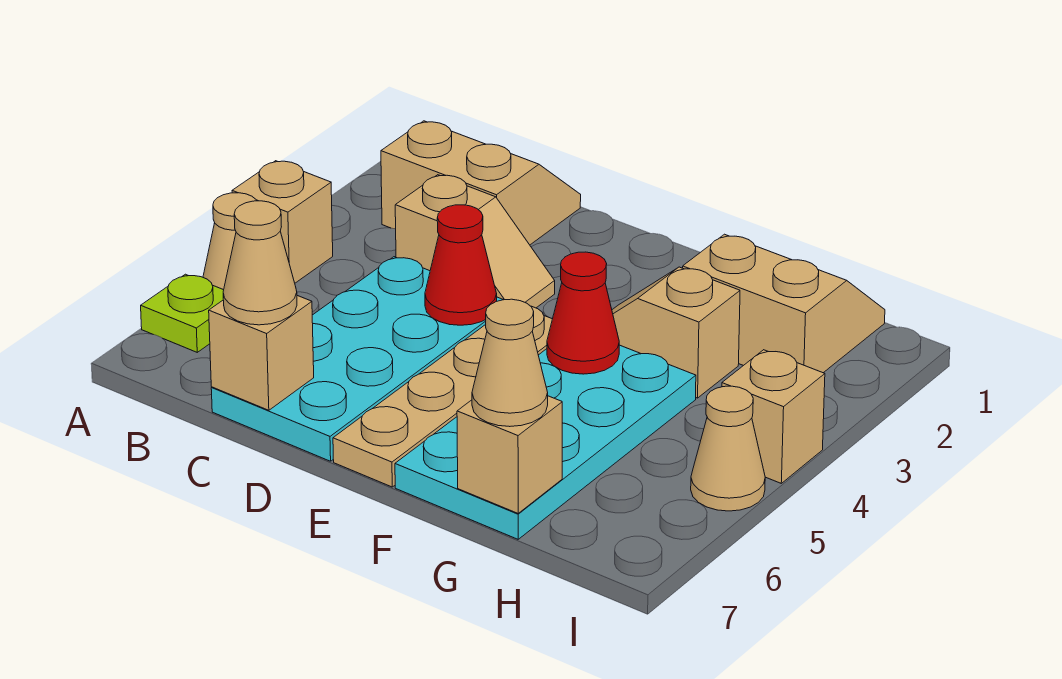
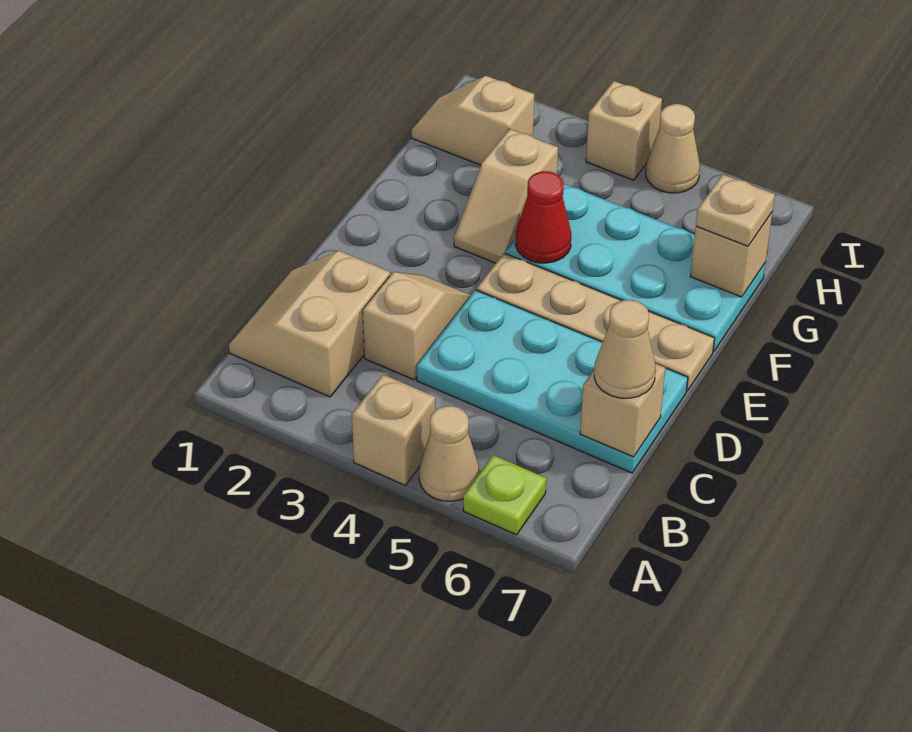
red cone D4 level 2 -> none
tan slope G1:H2 level 1 top 2 -> tan slope H1:H2 level 1 top 2
tan cone G7 level 3 -> tan plate G7 level 3

